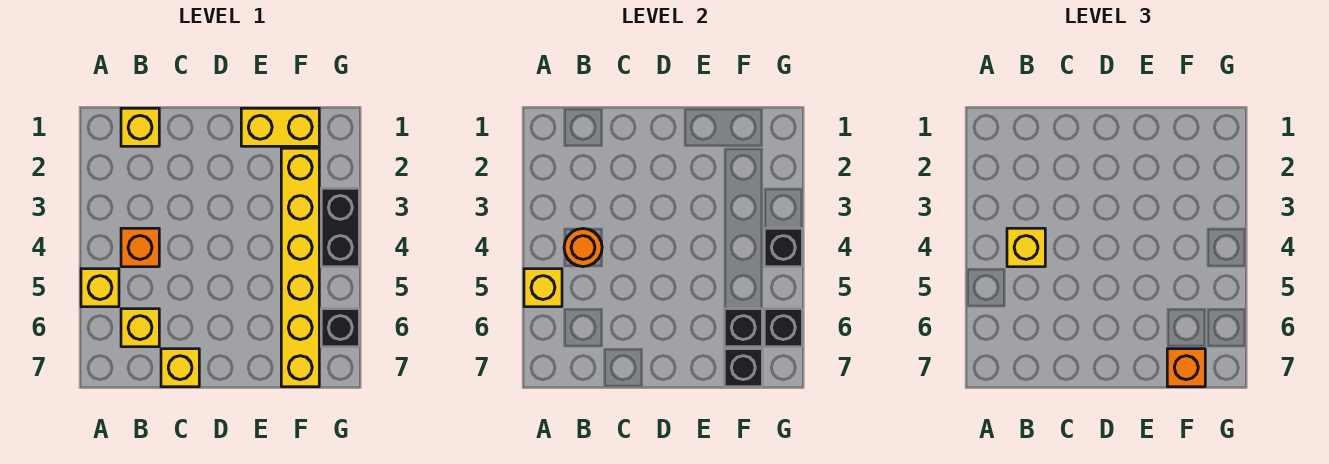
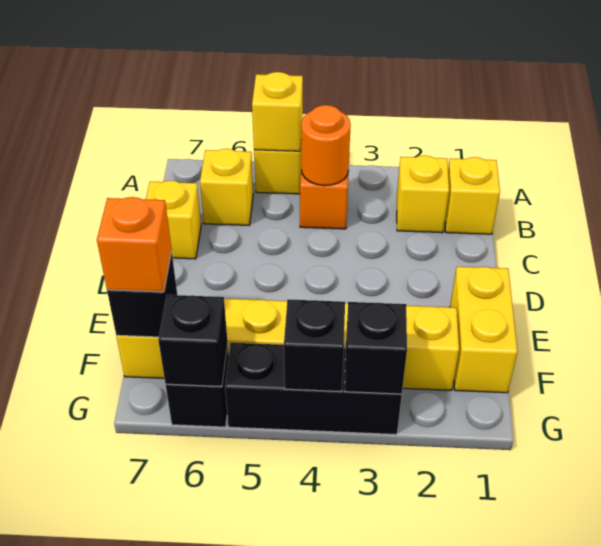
yellow brick B4 level 3 -> yellow brick B2 level 1
black brick F6 level 2 -> black brick G3 level 2
black brick G3:G4 level 1 -> black brick G3:G5 level 1

